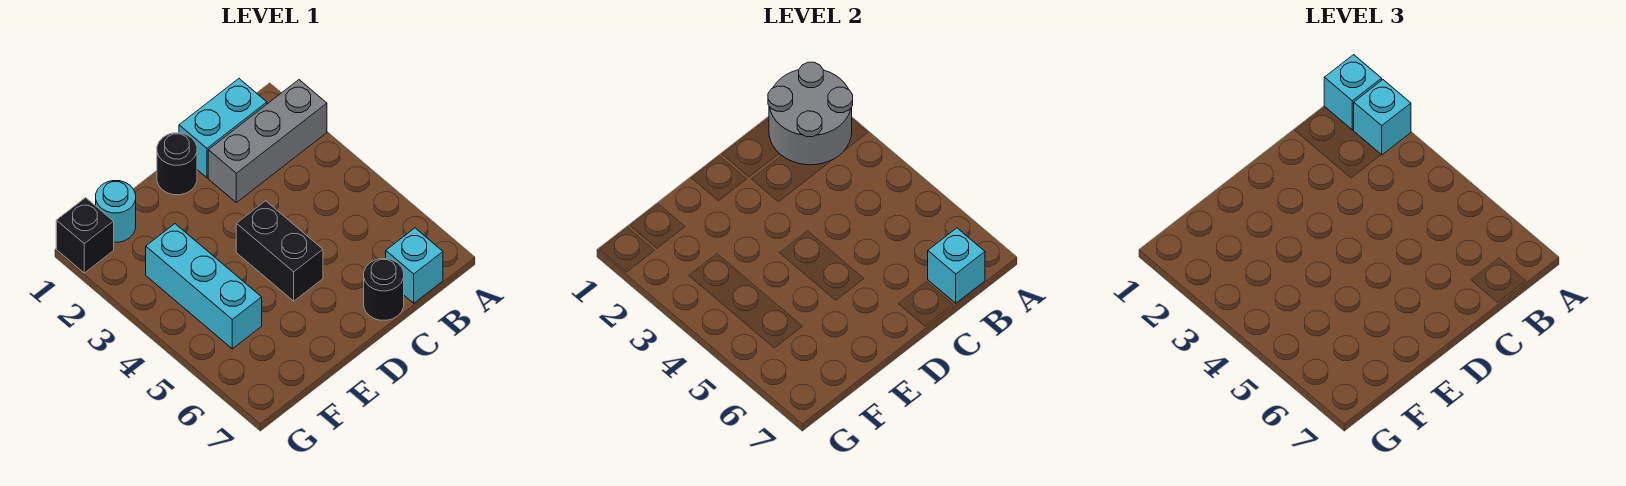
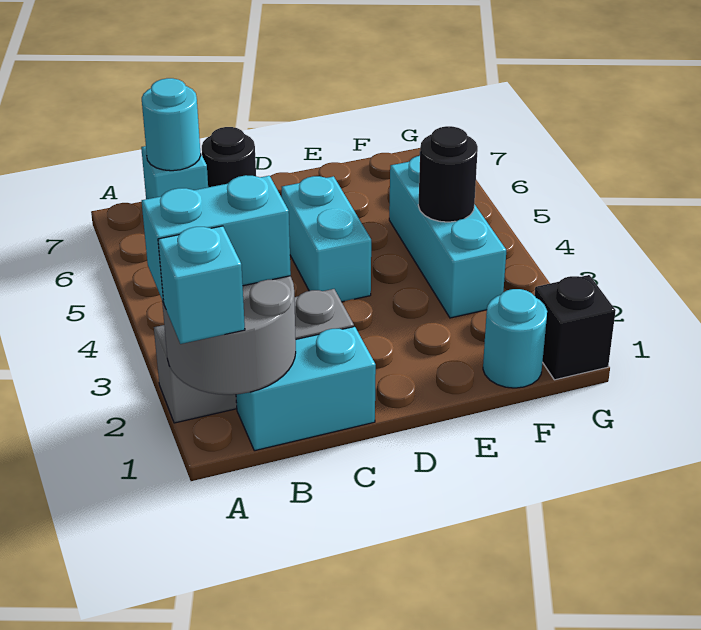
cyan brick A2 level 3 -> cyan brick A2:B2 level 3
cyan brick B7 level 2 -> cyan round brick B7 level 2
black round brick D1 level 1 -> black round brick F4 level 2
black brick D4:D5 level 1 -> cyan brick D4:D5 level 1

